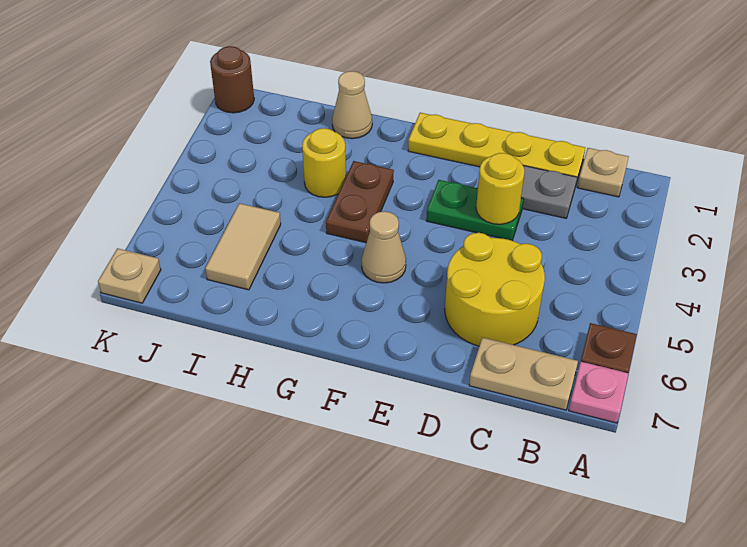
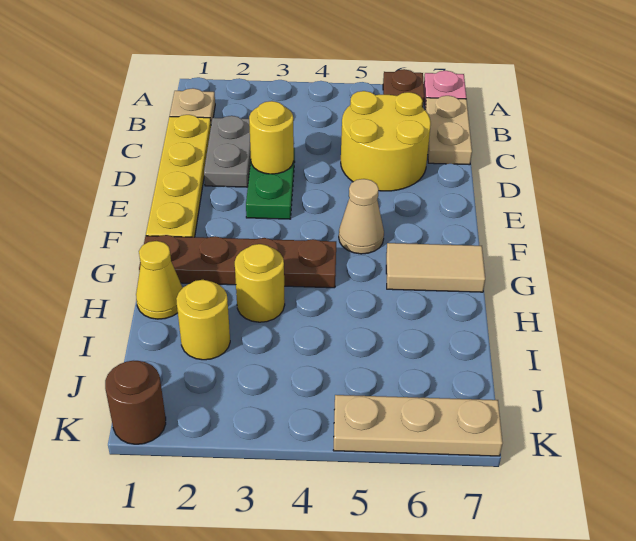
brown plate G3:G4 level 1 -> brown plate G1:G4 level 1
tan cone H1 level 1 -> yellow cone H1 level 1
none -> yellow round brick I2 level 1
tan tile I5:I6 level 1 -> tan tile G6:G7 level 1
tan plate K7 level 1 -> tan plate K5:K7 level 1

